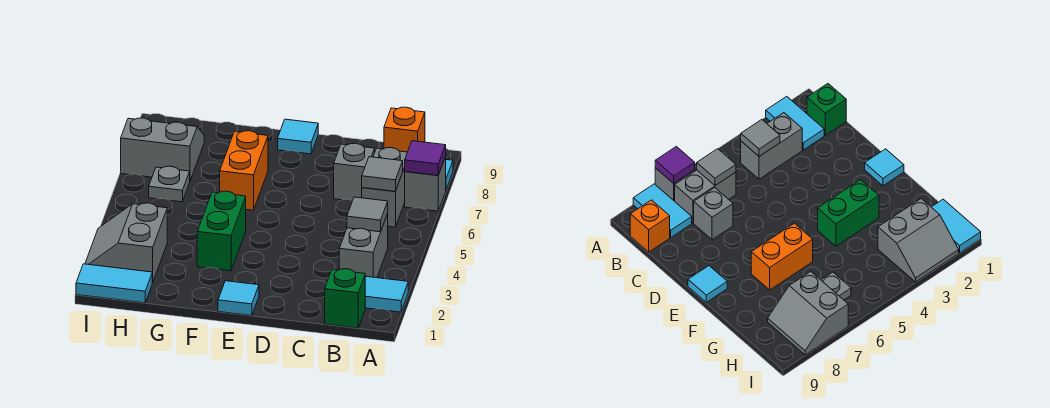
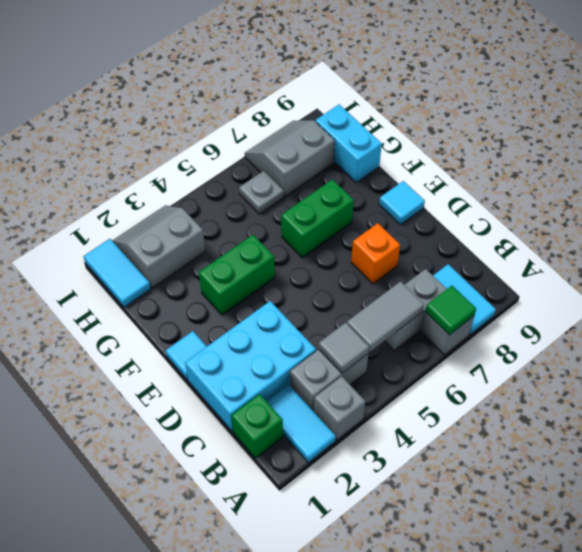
purple tile A7 level 2 -> green tile A7 level 2
grey tile B6 level 2 -> grey tile B5:B6 level 2
orange brick B9 level 1 -> orange brick D7 level 1
none -> cyan brick C1:D3 level 1
grey brick C7 level 1 -> grey brick A3 level 1
orange brick F6:F7 level 1 -> green brick F6:F7 level 1
none -> cyan brick G9:H9 level 1
grey slope H7:I8 level 1 top 7 -> grey slope H7:I8 level 1 top H

